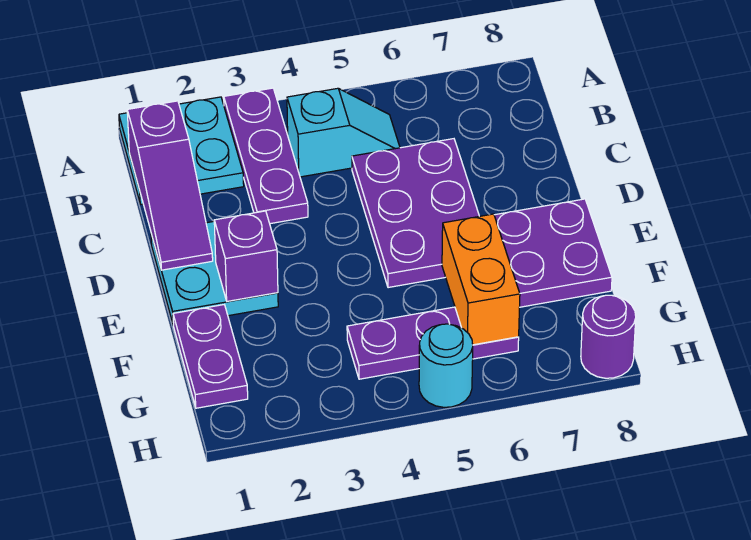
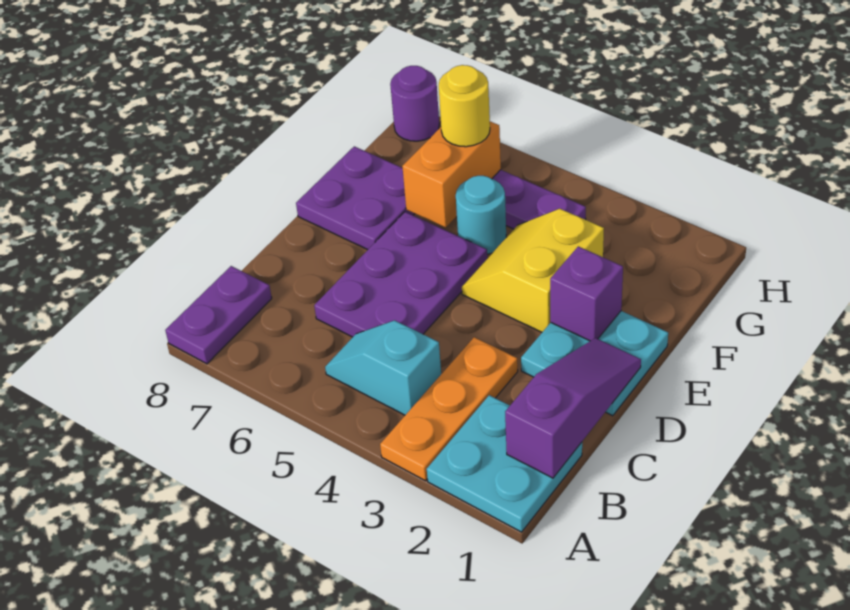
purple plate A3:C3 level 1 -> orange plate A3:C3 level 1
none -> yellow slope E3:F4 level 1 top 3
purple plate F1:G1 level 1 -> purple plate A8:B8 level 1
none -> yellow round brick G6 level 3
cyan round brick H5 level 1 -> cyan round brick F5 level 1

